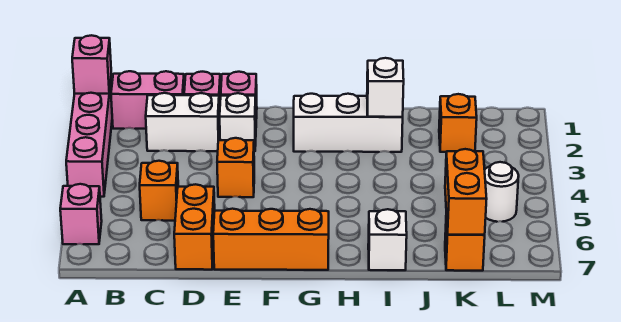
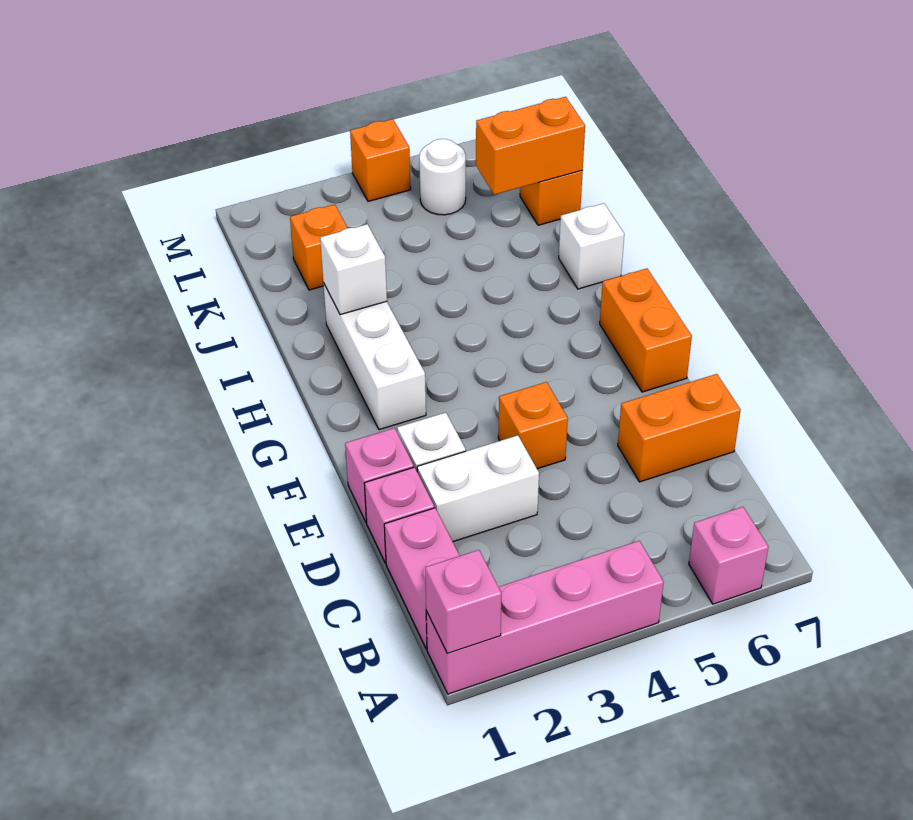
white brick C2:D2 level 1 -> white brick D2:D3 level 1
orange brick C5 level 1 -> orange brick M4 level 1
orange brick E7:G7 level 1 -> orange brick F7:G7 level 1

